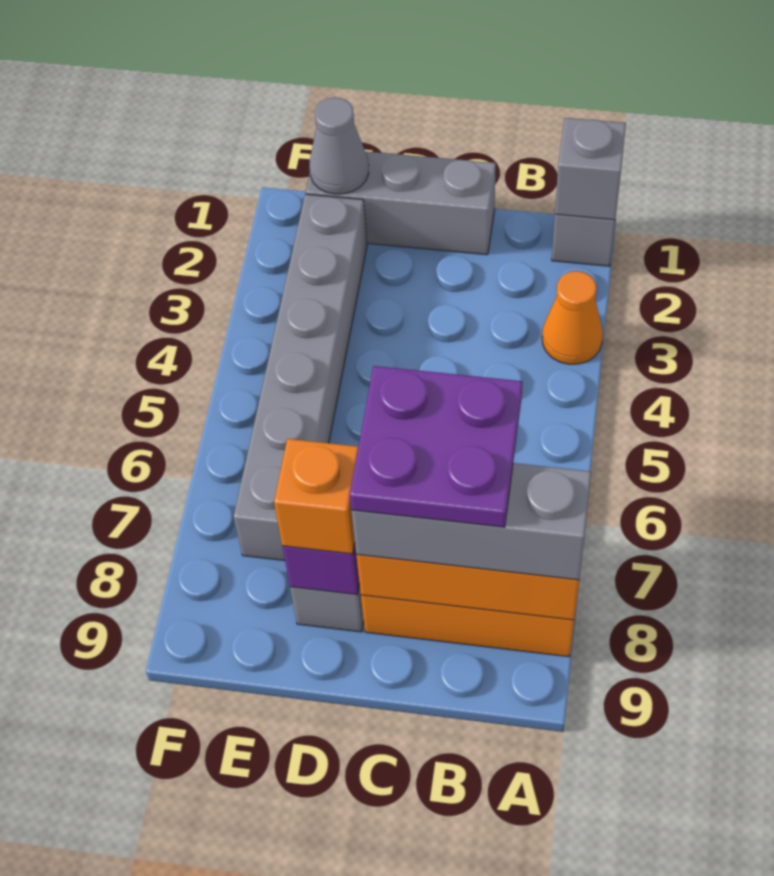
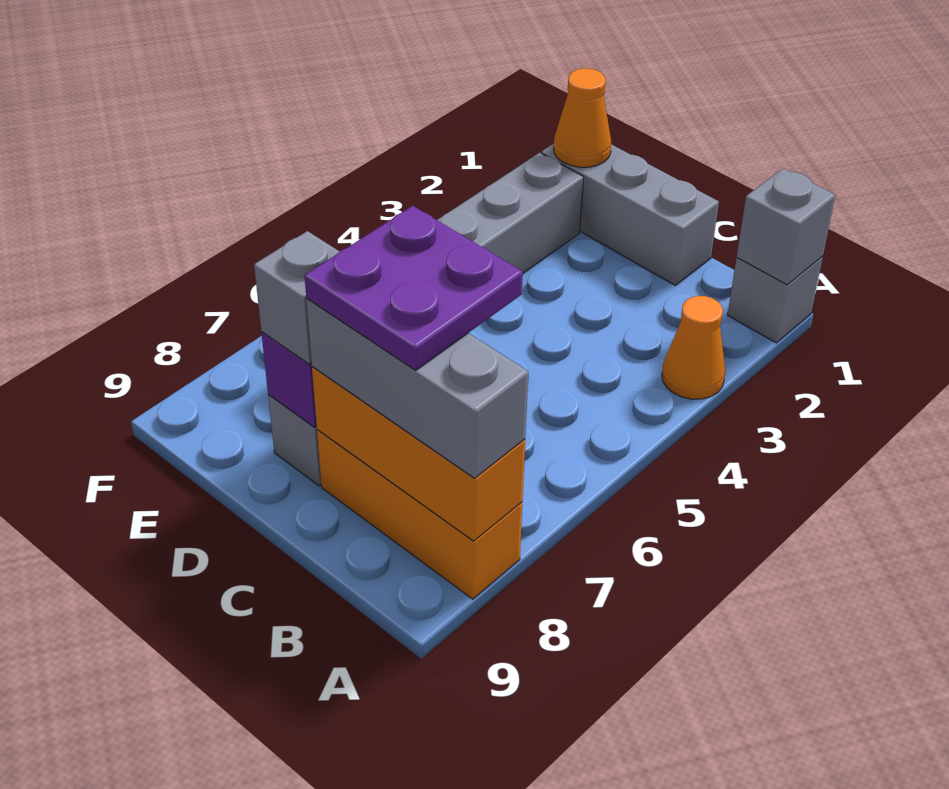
orange brick D8 level 3 -> grey brick D8 level 3
grey cone E1 level 2 -> orange cone E1 level 2

